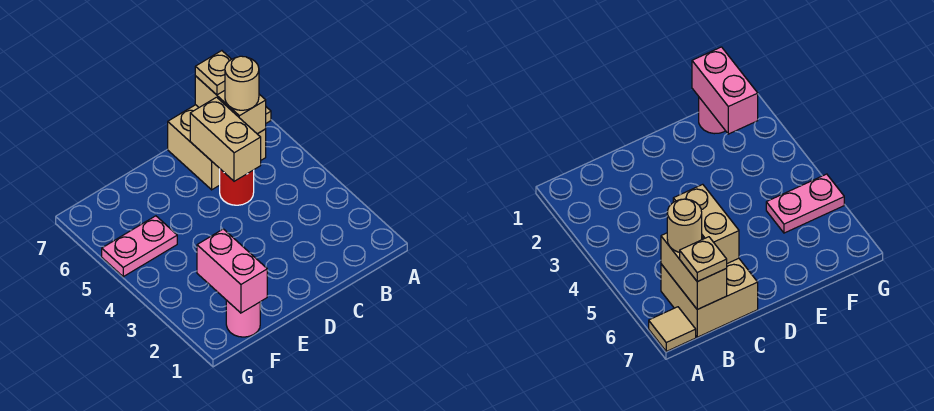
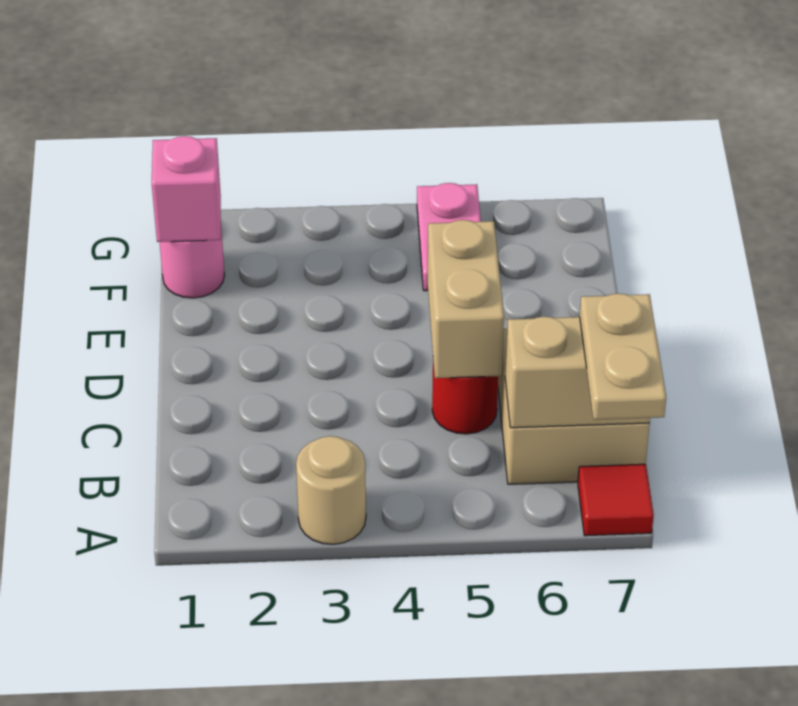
tan tile A7 level 1 -> red tile A7 level 1
tan round brick B6 level 3 -> tan round brick A3 level 1
tan plate B7 level 3 -> tan plate A7:B7 level 3
tan brick C5:C6 level 2 -> tan brick C5:D5 level 2
pink brick F1:F2 level 2 -> pink brick F1 level 2

